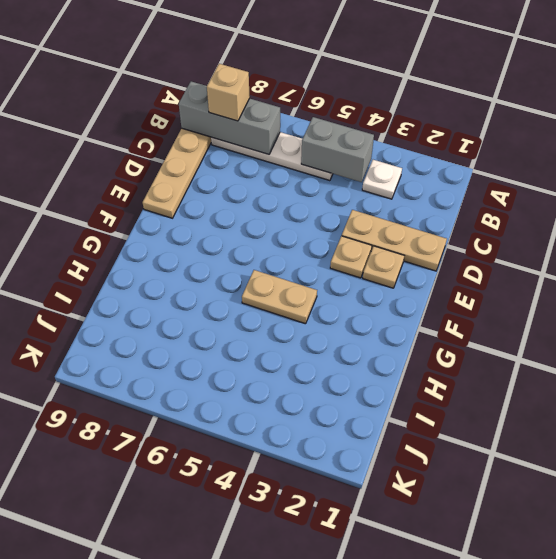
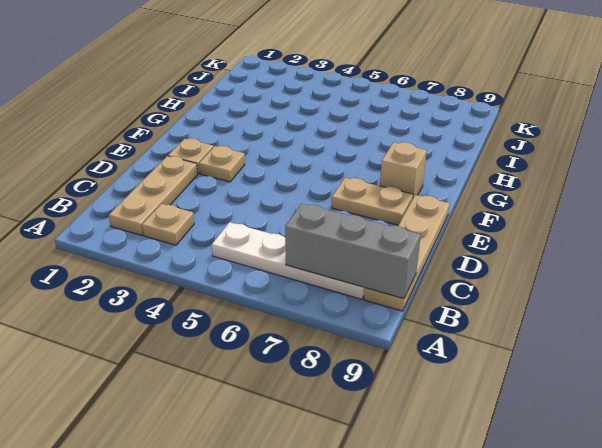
white plate B3 level 1 -> tan plate B3 level 1
grey brick B4:B5 level 2 -> none
tan brick B8 level 3 -> tan brick F8 level 1
tan plate D1:D3 level 1 -> tan plate B2:D2 level 1
tan plate G4:G5 level 1 -> tan plate E7:E8 level 1

